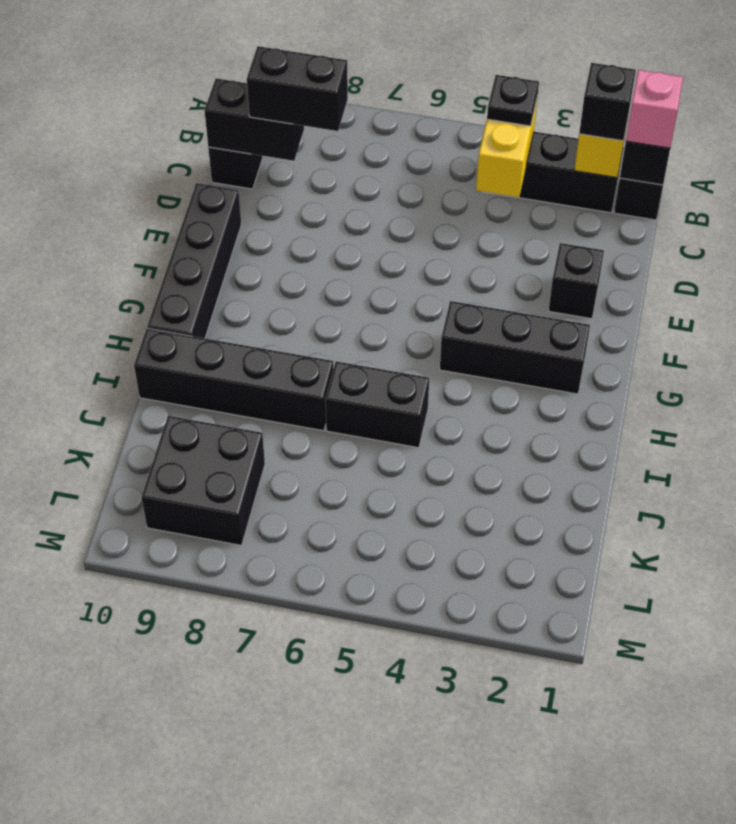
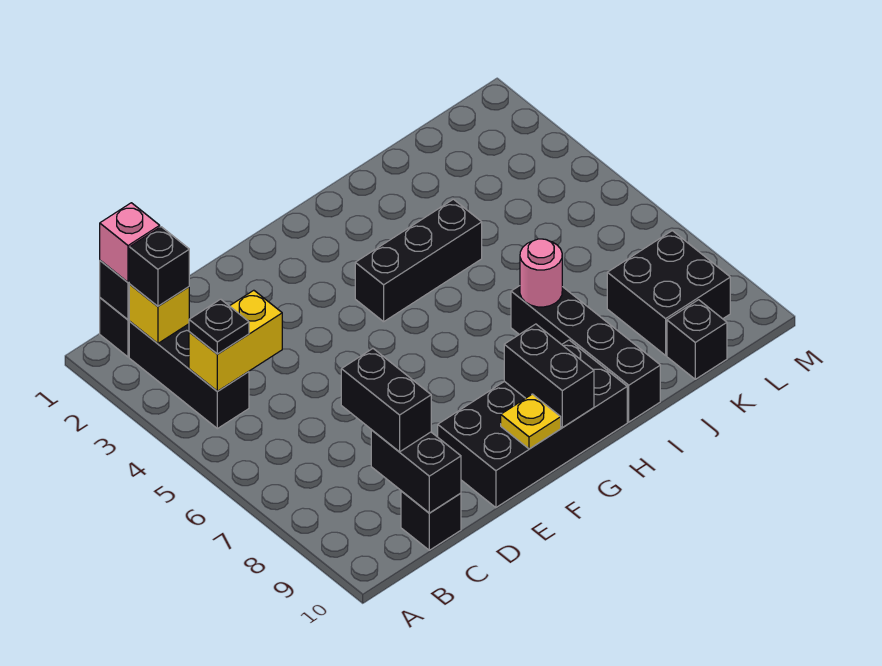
black brick E2 level 1 -> black brick K10 level 1
black brick E10:H10 level 1 -> black brick E9:H10 level 1
none -> yellow plate F10 level 2
black brick G2:G4 level 1 -> black brick G4:I4 level 1
black brick I5:I6 level 1 -> black brick G9:G10 level 2
none -> pink round brick I7 level 2

